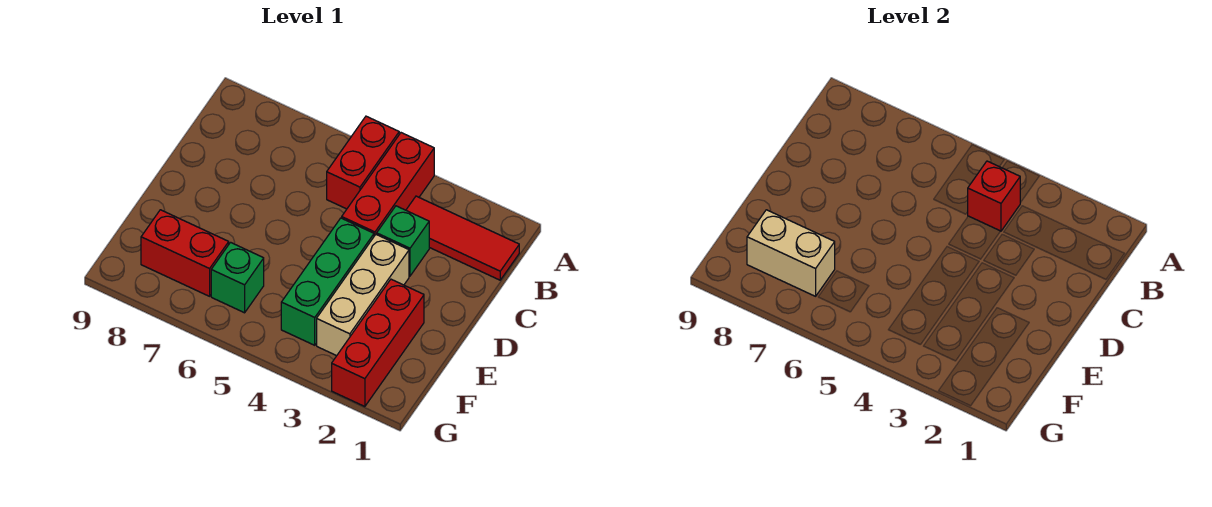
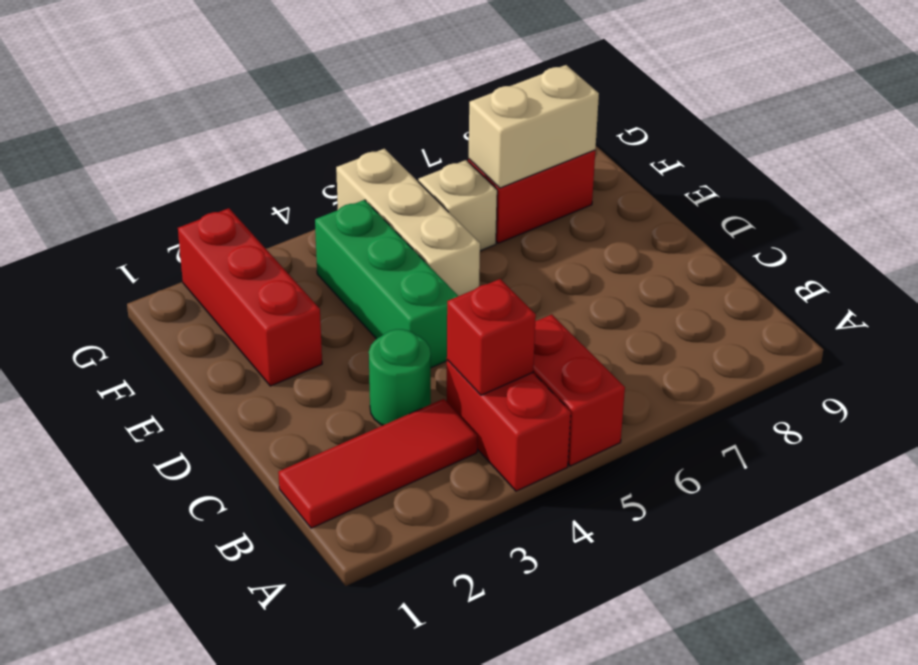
red brick A4:C4 level 1 -> red brick A4:B4 level 1
green brick C3 level 1 -> green round brick C3 level 1
tan brick D3:F3 level 1 -> tan brick E5:G5 level 1
green brick F6 level 1 -> tan brick F6 level 1

